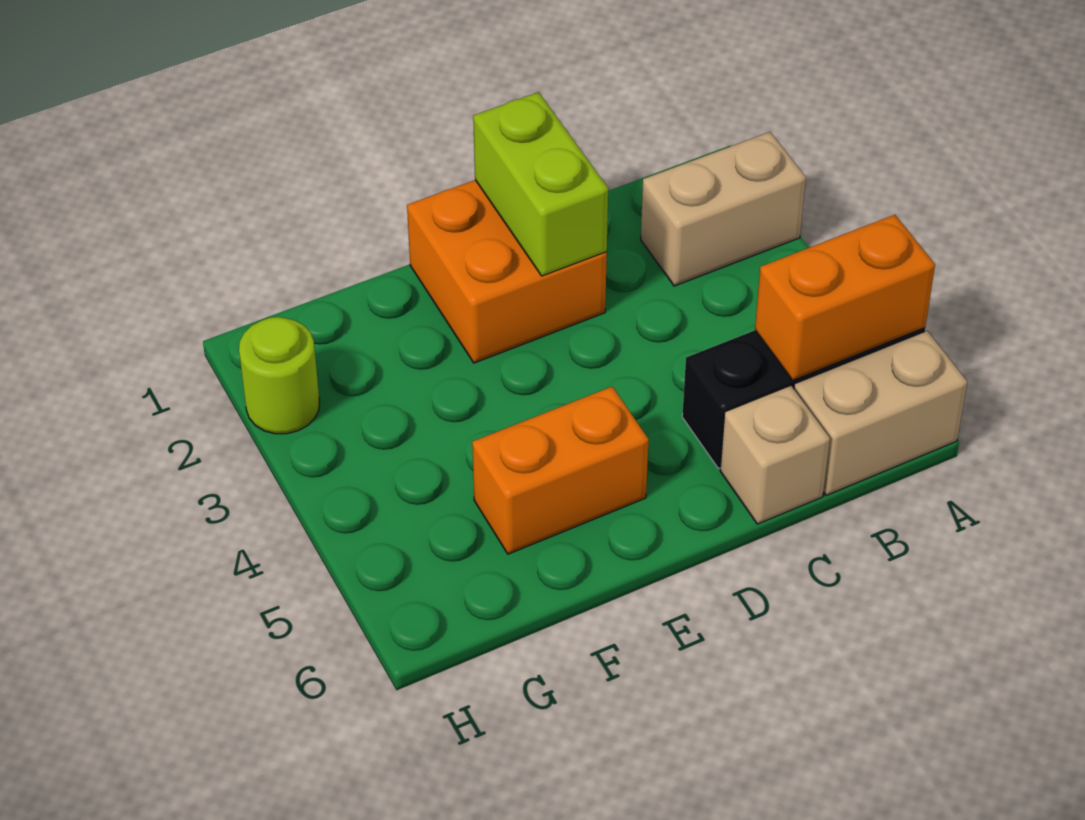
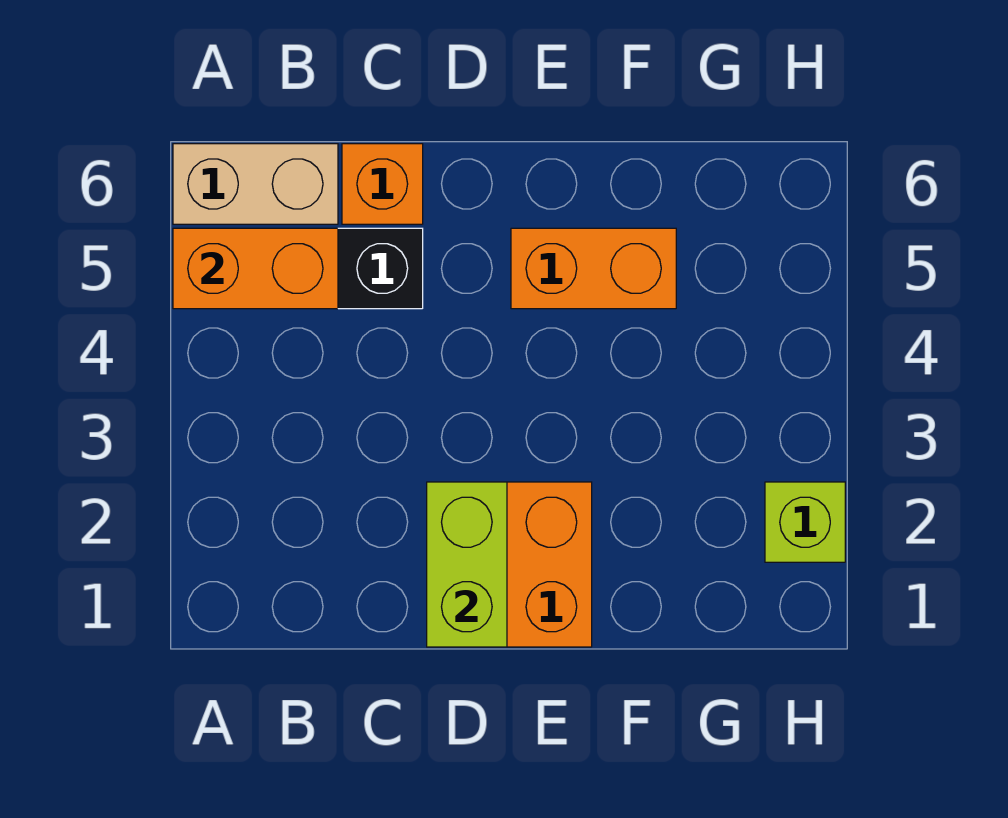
tan brick A2:B2 level 1 -> none
tan brick C6 level 1 -> orange brick C6 level 1
lime round brick H2 level 1 -> lime brick H2 level 1

